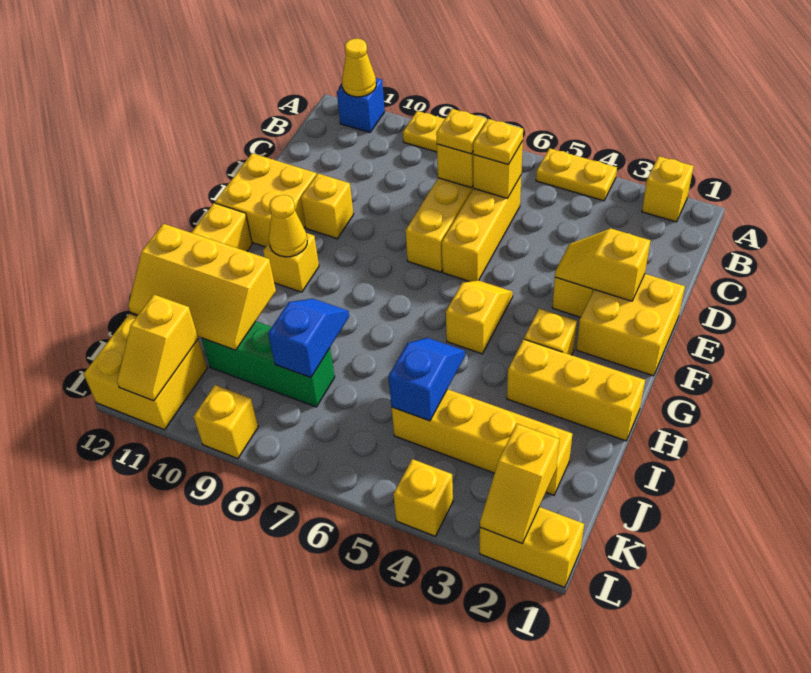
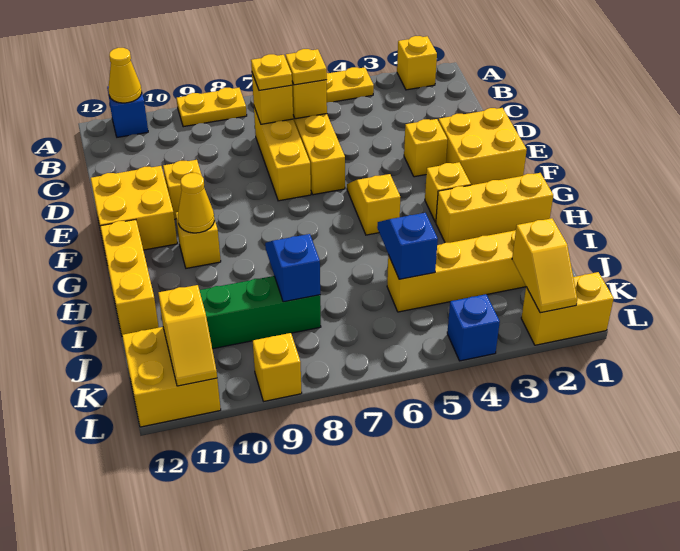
yellow slope E2:E3 level 2 top 2 -> none
yellow slope I10:J12 level 2 top I -> none
yellow brick L4 level 1 -> blue brick L4 level 1

